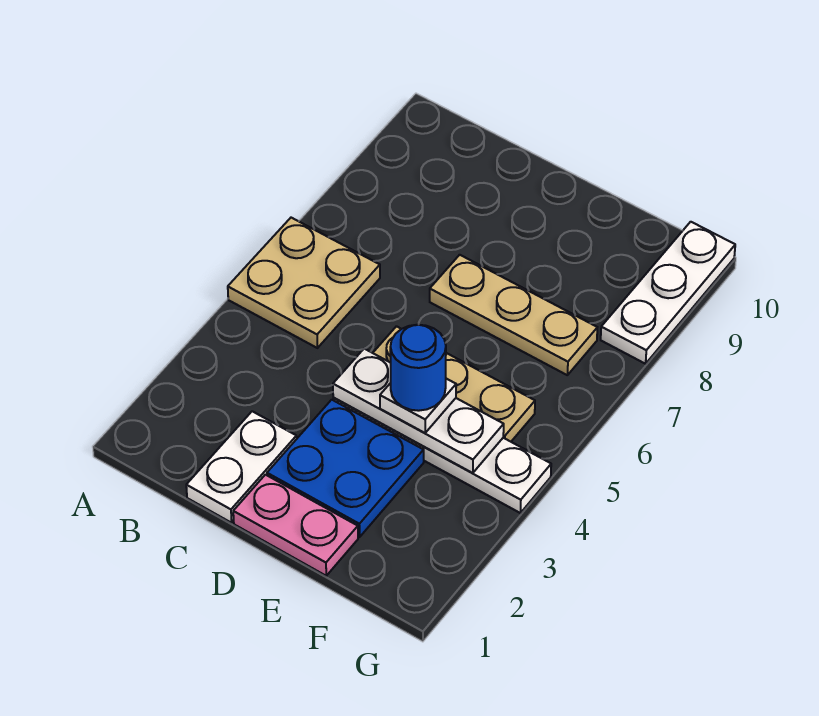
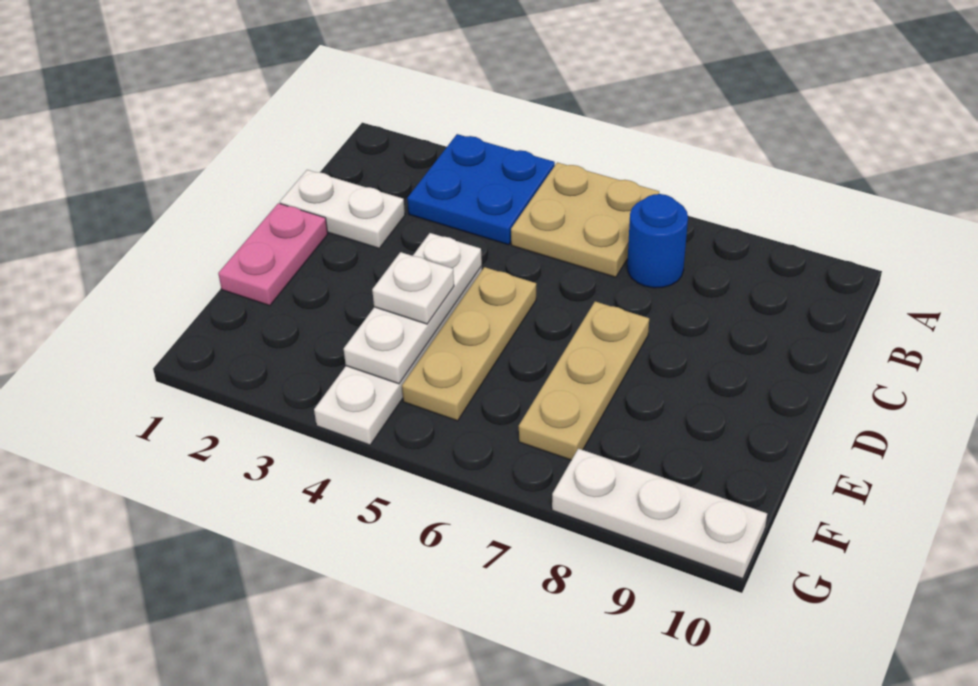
blue plate D2:E3 level 1 -> blue plate A3:B4 level 1
blue round brick E4 level 4 -> blue round brick B7 level 1

